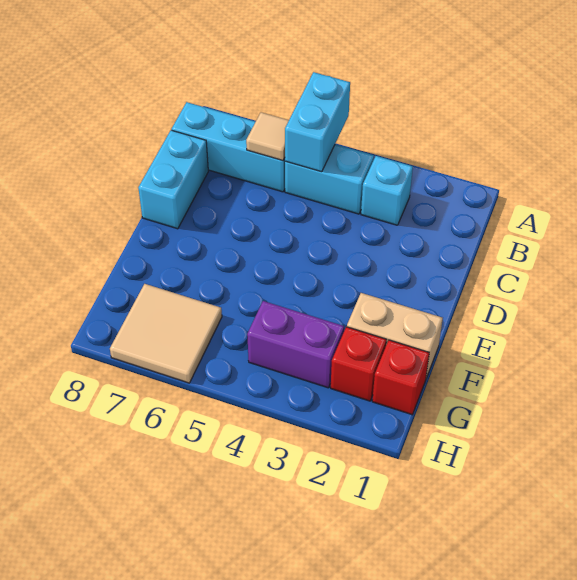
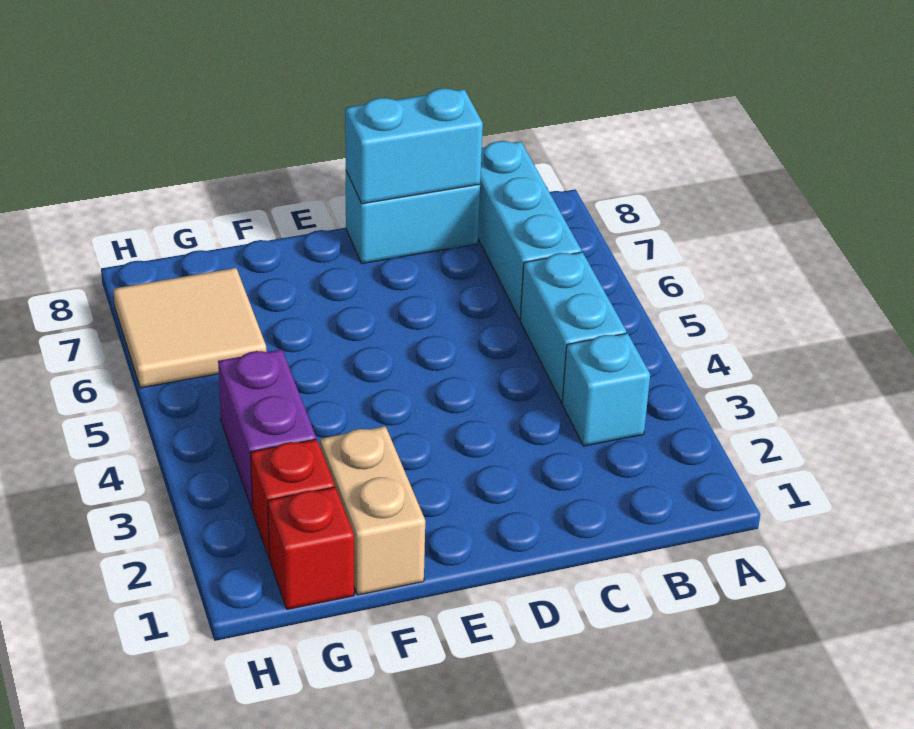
cyan brick A5:B5 level 2 -> cyan brick C8:D8 level 2
tan tile B6 level 2 -> none

